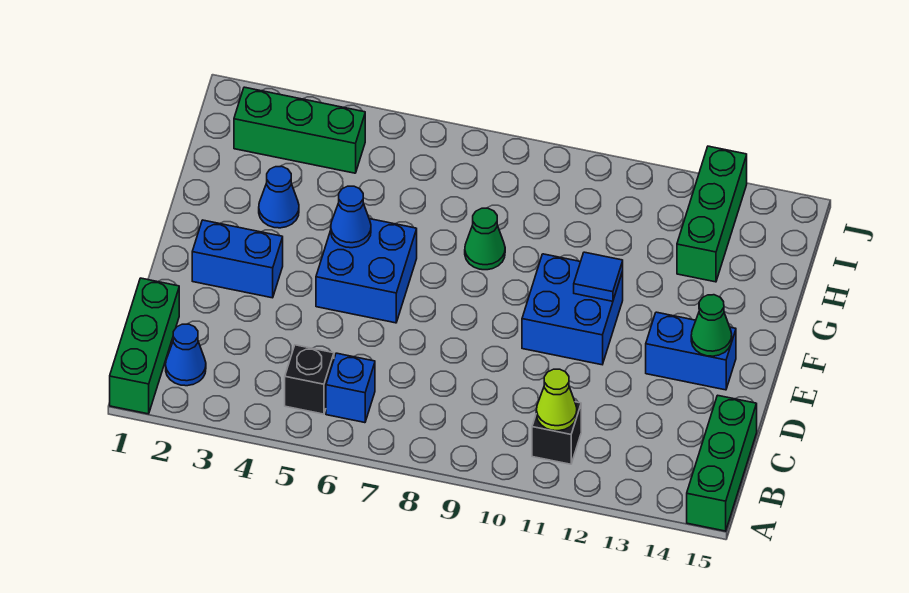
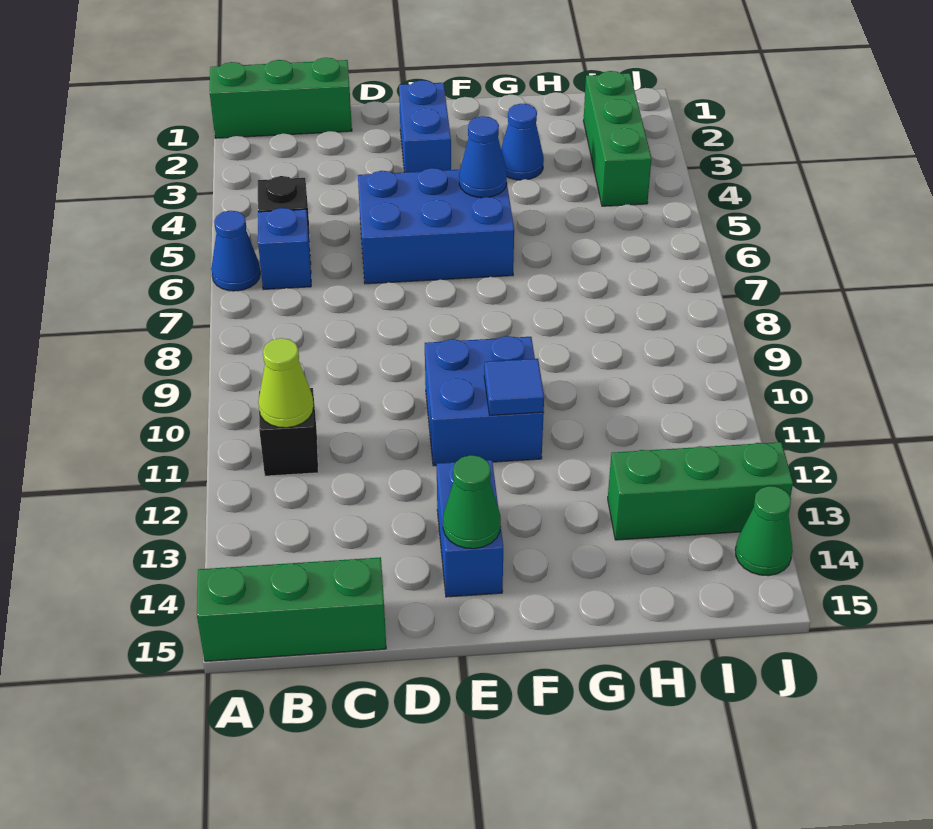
blue cone B2 level 1 -> blue cone A6 level 1
blue brick E5:F6 level 1 -> blue brick D5:F6 level 1
green cone G8 level 1 -> green cone J14 level 1

